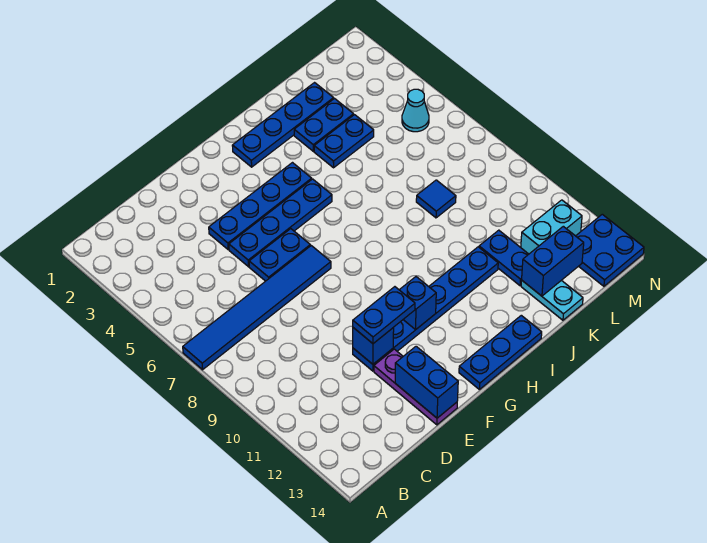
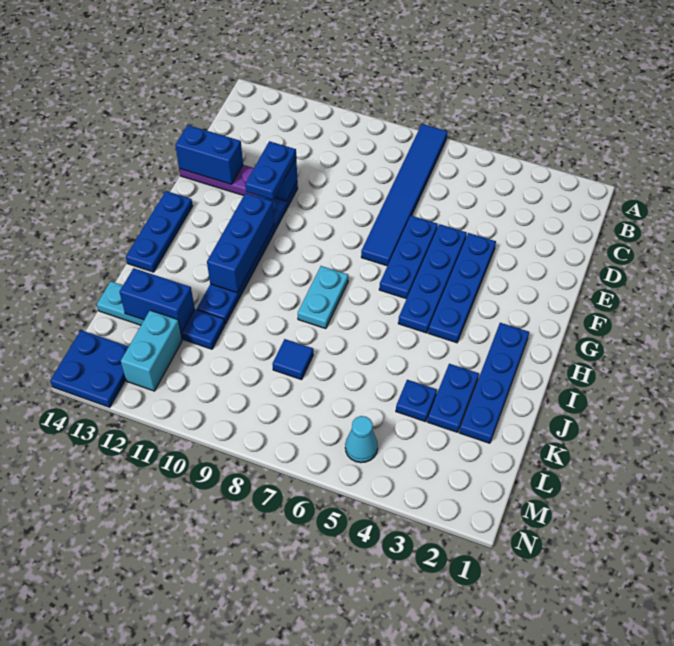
blue plate E6:F6 level 1 -> blue plate E6:G6 level 1
blue brick G11 level 2 -> blue brick G11:I11 level 2
none -> cyan plate H8:I8 level 1
blue plate J4:K4 level 1 -> blue plate K4 level 1
blue brick K13:L13 level 2 -> blue brick K12:K13 level 2

